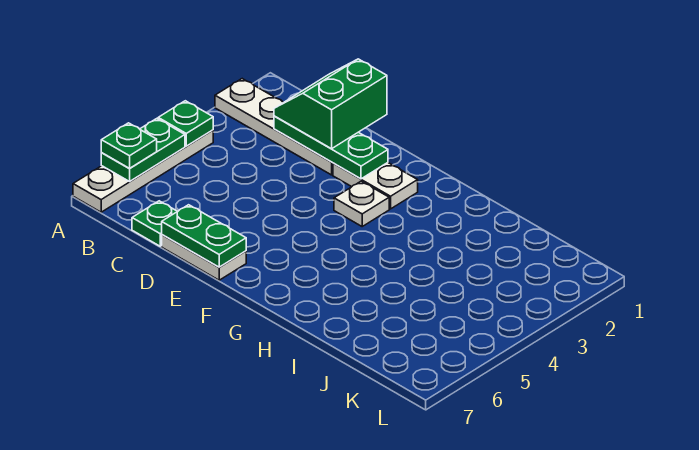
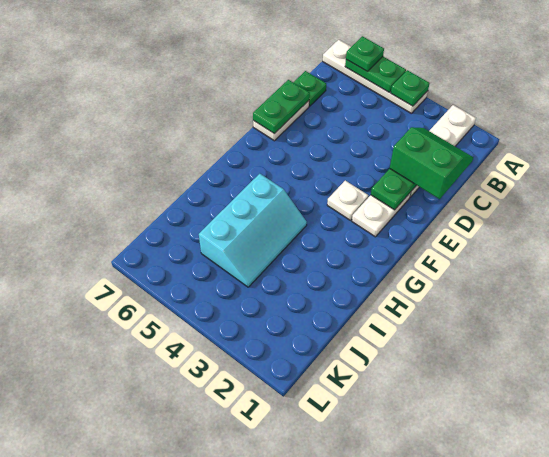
none -> cyan slope H4:J5 level 1 top 5

